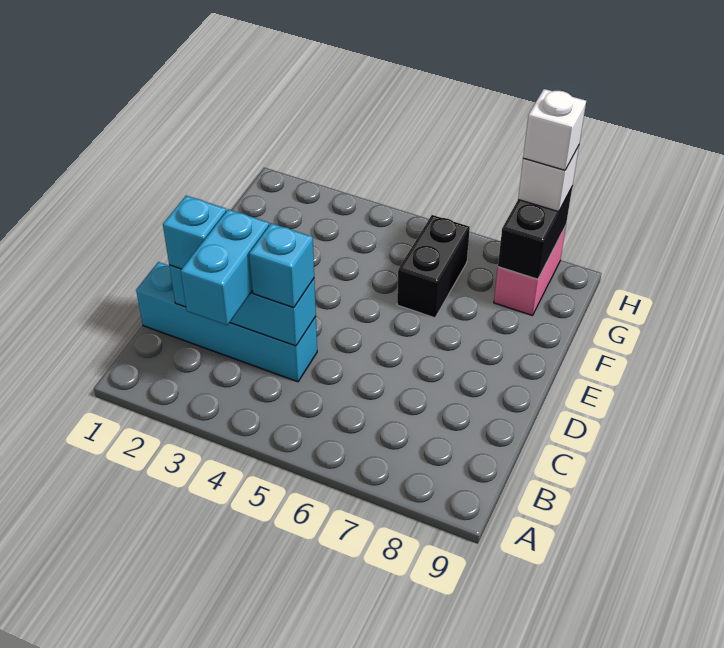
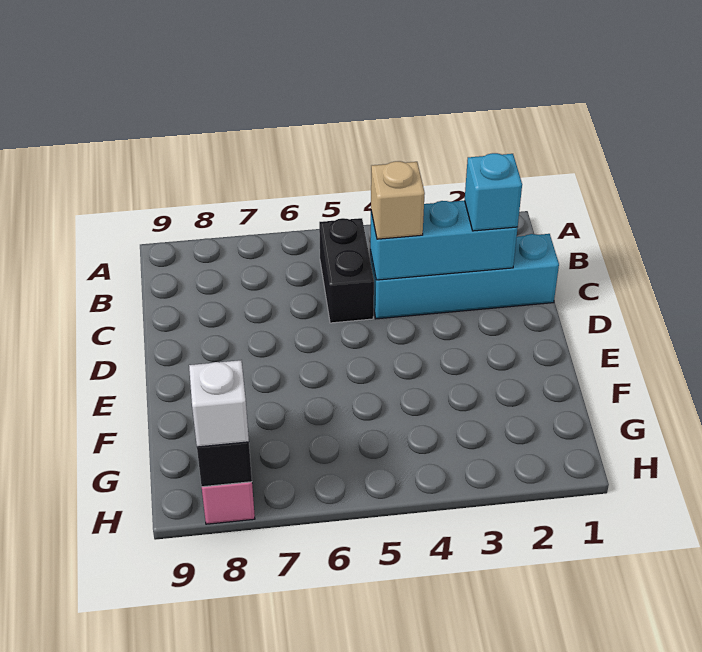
cyan brick B3:C3 level 3 -> none
cyan brick C4 level 3 -> tan brick C4 level 3
black brick F6:G6 level 1 -> black brick B5:C5 level 1
white brick H8 level 4 -> none

